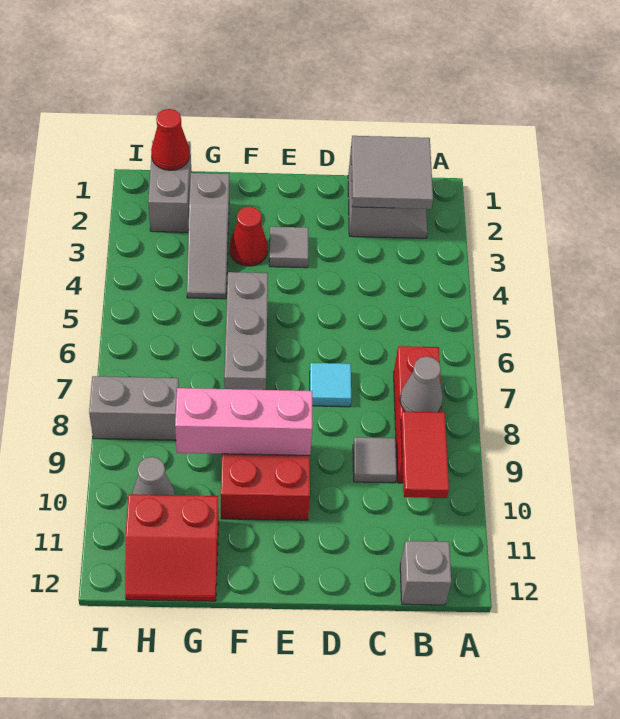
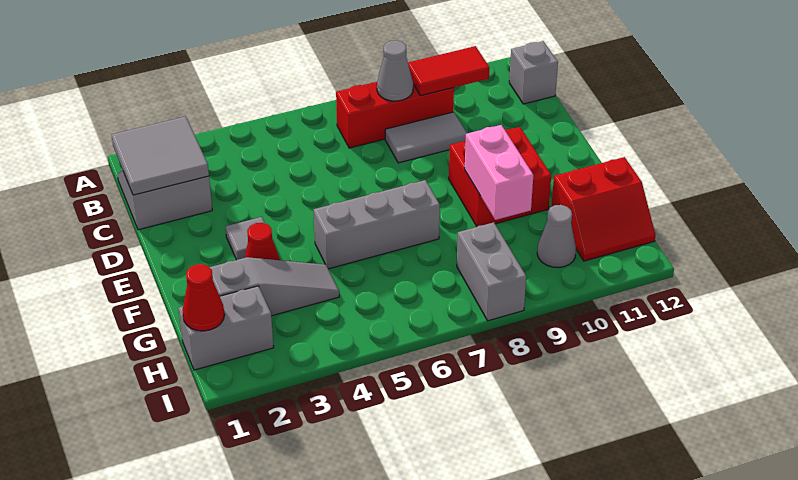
grey tile C9 level 1 -> grey tile C8:C9 level 1
cyan tile D7 level 1 -> none
pink brick E9:G9 level 2 -> pink brick F9:G9 level 2
red slope G11:H12 level 1 top 11 -> red slope G11:H12 level 1 top G

